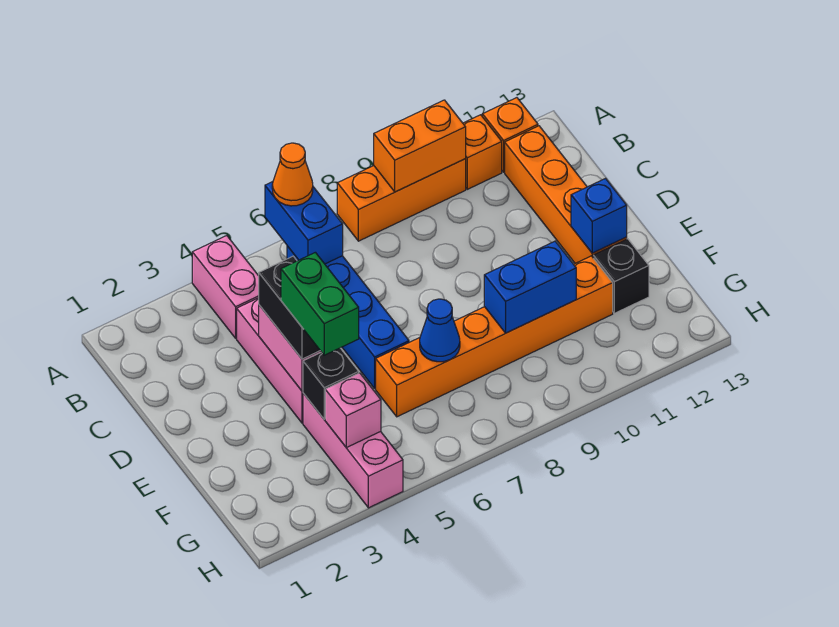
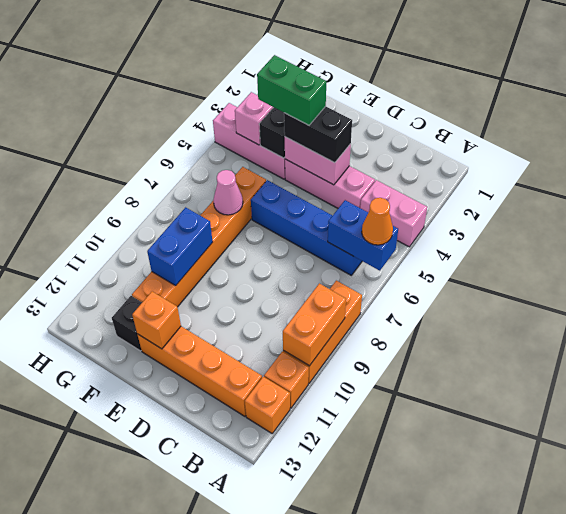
blue brick E12 level 2 -> orange brick E12 level 2
blue cone F7 level 2 -> pink cone F7 level 2

